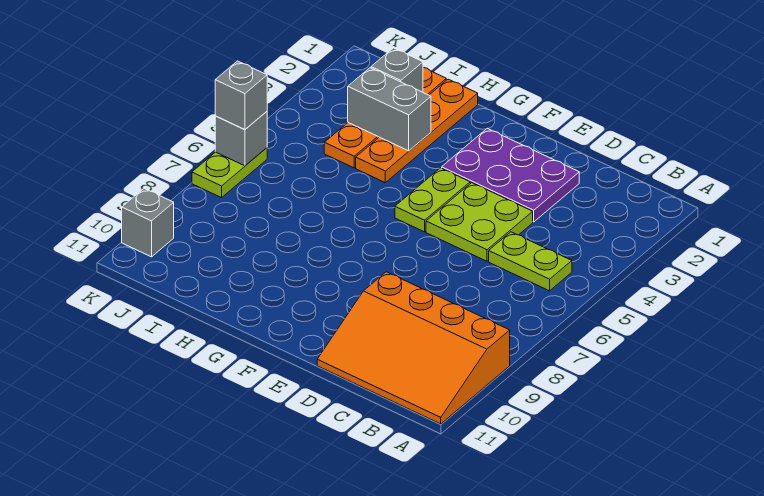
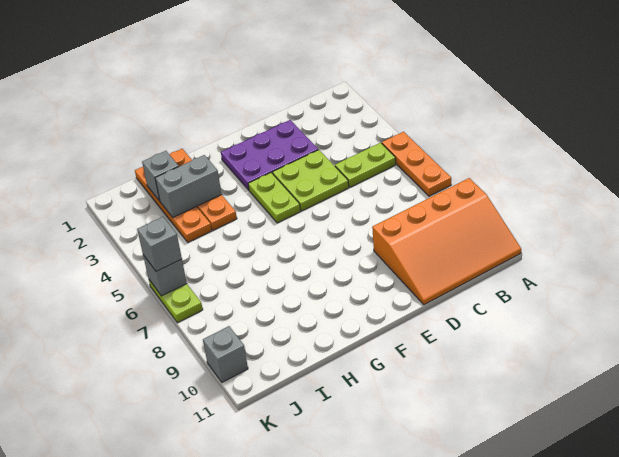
none -> orange plate A5:A7 level 1

